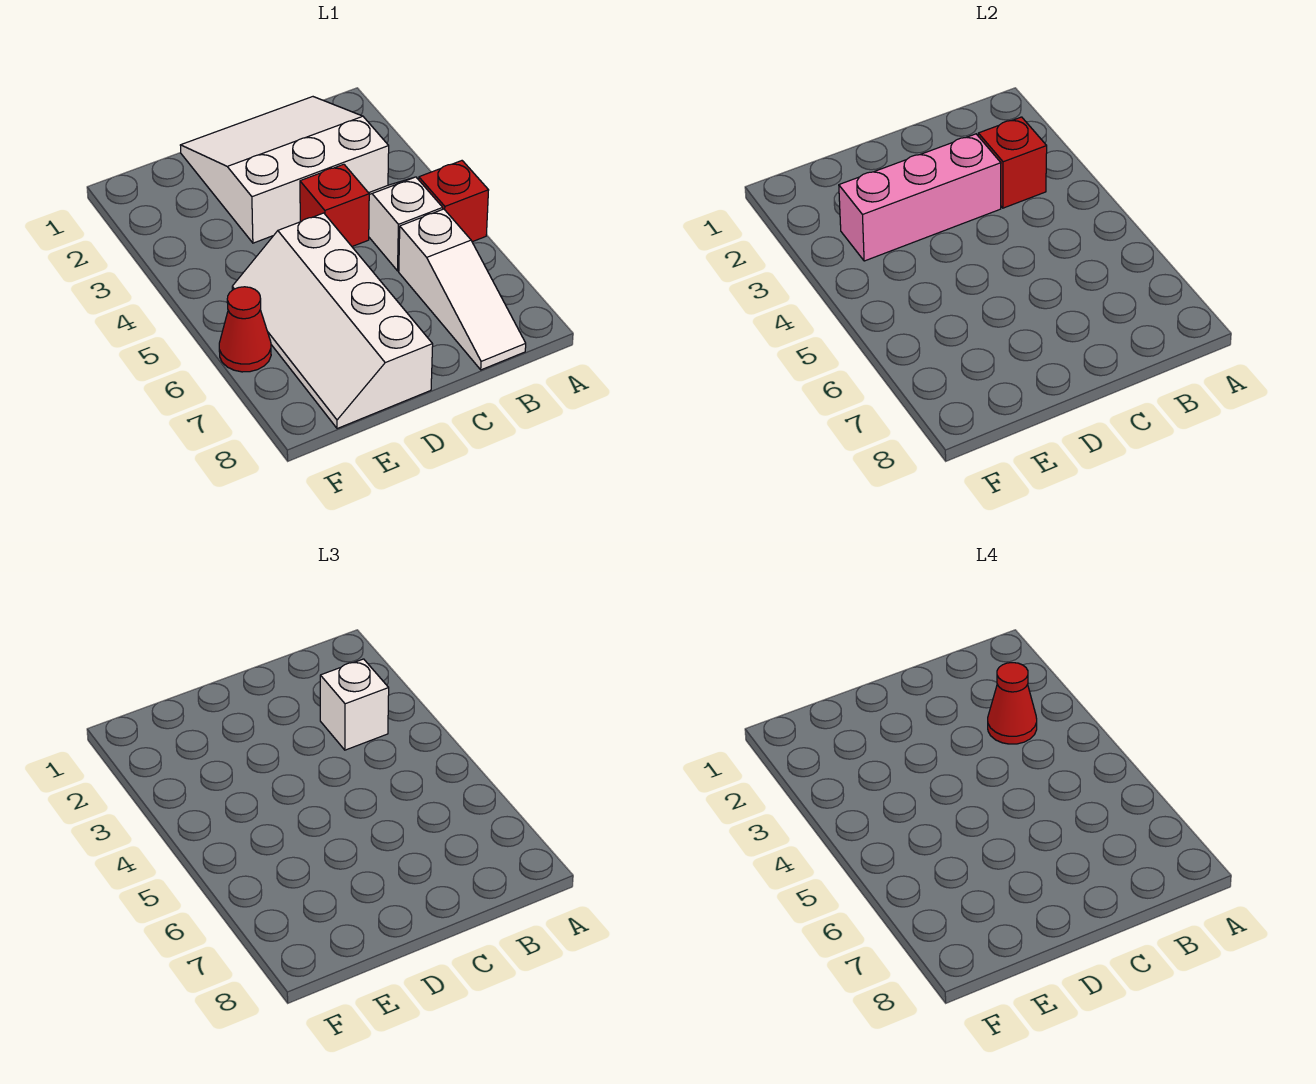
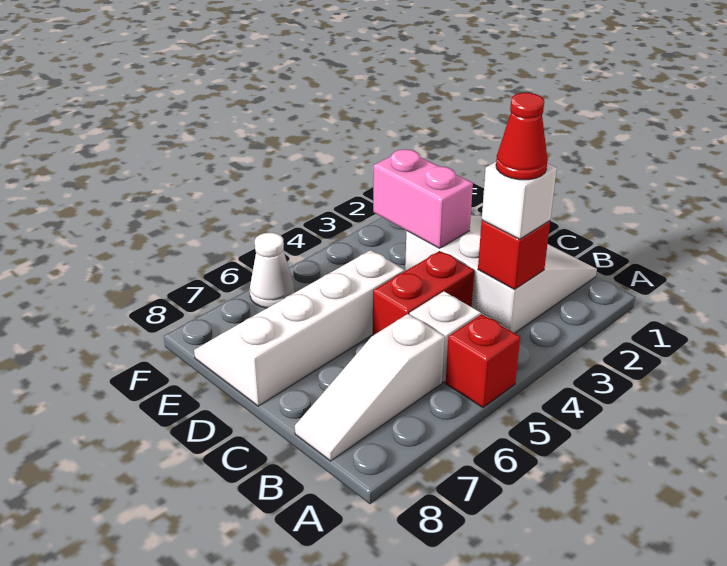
pink brick C3:E3 level 2 -> pink brick D3:E3 level 2
red brick C4 level 1 -> red brick C4:C5 level 1
red cone F6 level 1 -> white cone F6 level 1

